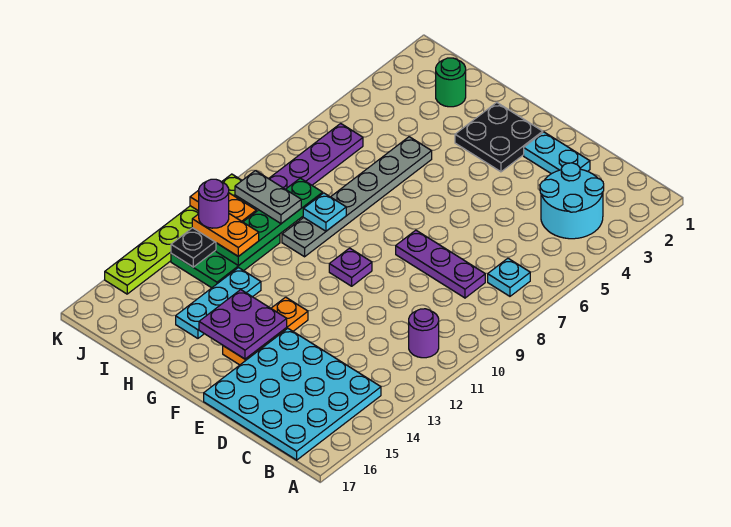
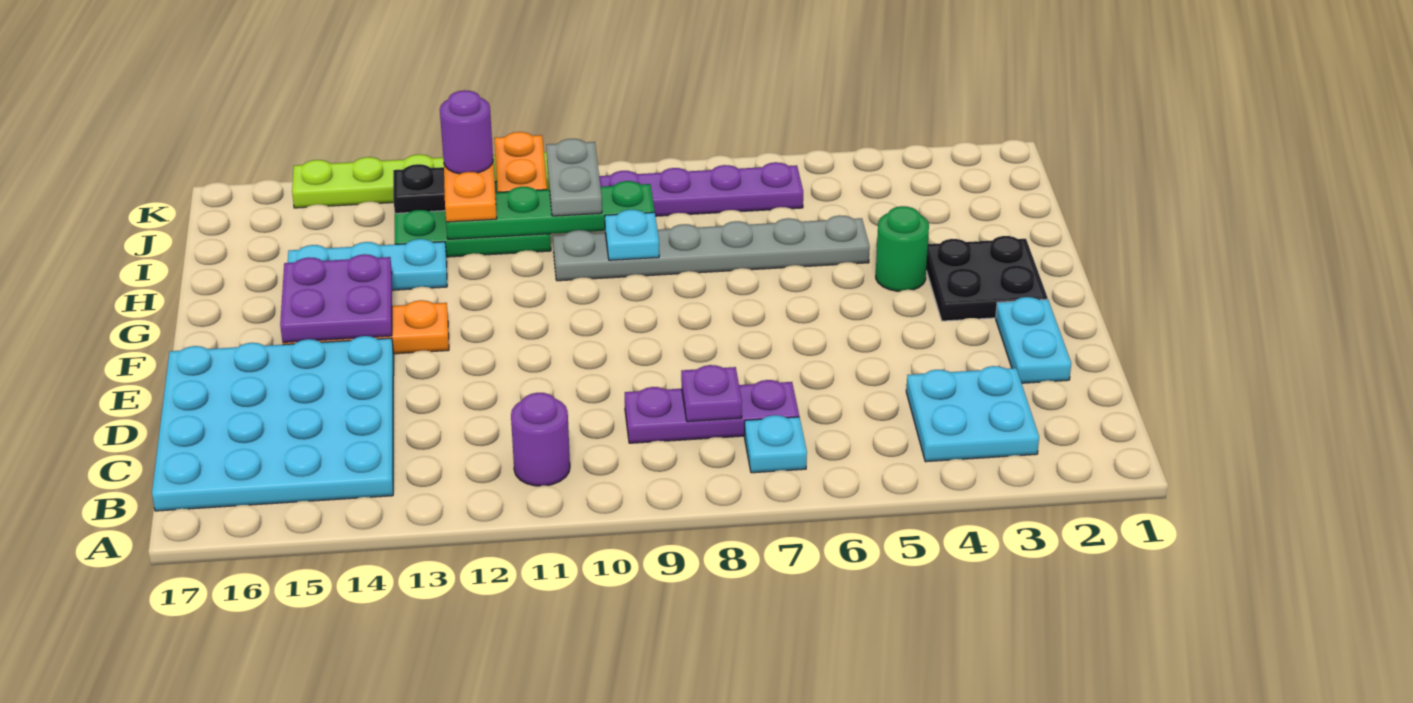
cyan round brick B3:C4 level 1 -> cyan plate B3:C4 level 1
purple plate C8:E8 level 1 -> purple plate C7:C9 level 1
purple plate F10 level 1 -> purple plate C8 level 2
green round brick I2 level 1 -> green round brick G4 level 1

